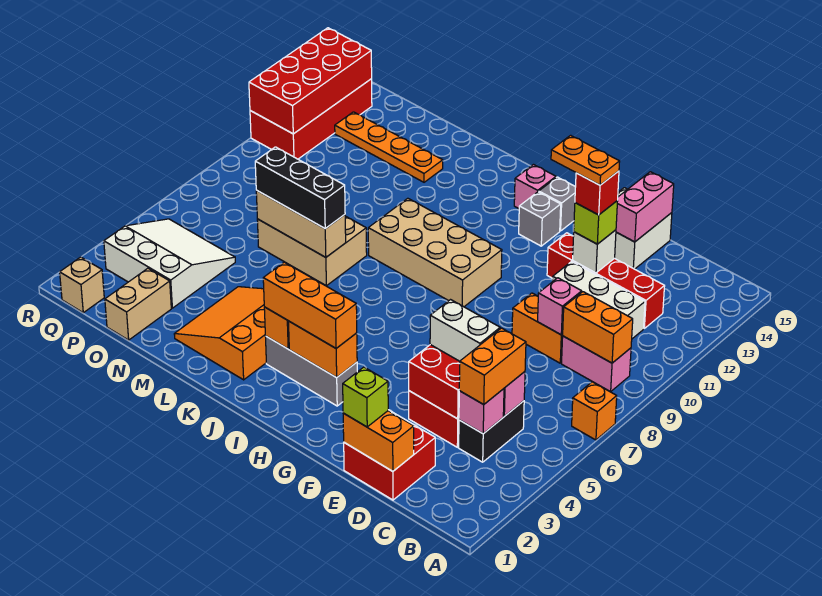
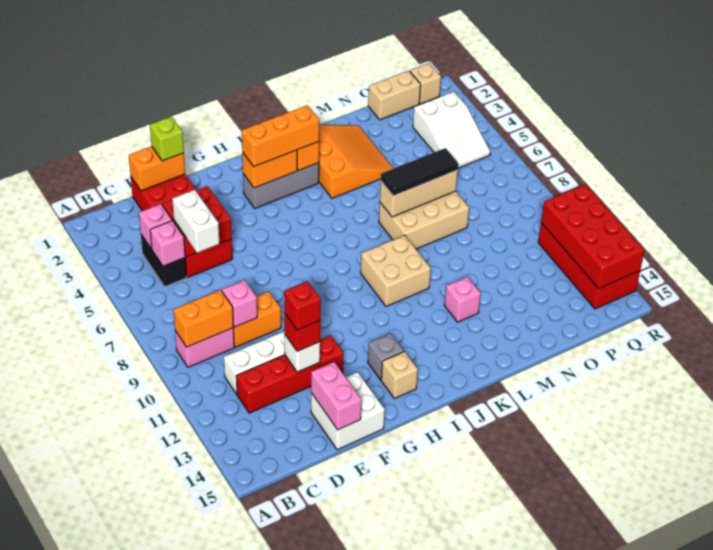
orange brick A7 level 1 -> none
orange brick C4:C5 level 3 -> none
white brick D5:E5 level 3 -> white brick D5:D6 level 3
lime brick E12 level 3 -> red brick E12 level 3
orange plate E12:F12 level 5 -> none
tan brick H9:K10 level 1 -> tan brick J9:K10 level 1
grey brick H14 level 1 -> tan brick H14 level 1
pink brick I14 level 1 -> pink brick L12 level 1
black brick L7:N7 level 3 -> black tile L7:N7 level 3
orange plate M13:P13 level 1 -> none
tan brick O1:O2 level 1 -> tan brick O1:P1 level 1
white slope O3:Q5 level 1 top 3 -> white slope P3:Q5 level 1 top 3

